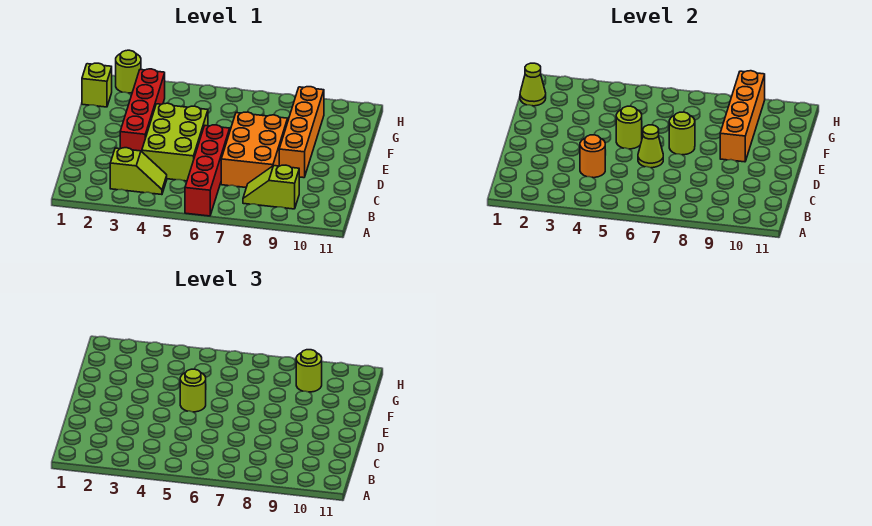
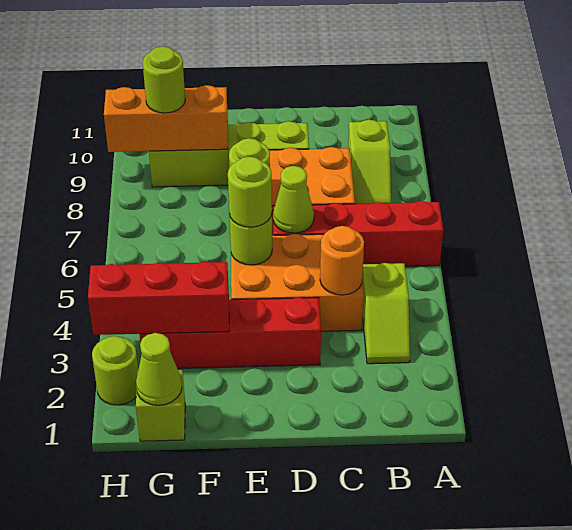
lime slope B3:B4 level 1 top 3 -> lime slope B3:B4 level 1 top 4
lime brick C4:E5 level 1 -> orange brick C4:E5 level 1
orange brick D9:G9 level 1 -> lime brick D9:G9 level 1
orange brick E9:H9 level 2 -> orange brick F9:H9 level 2
none -> red brick F3:H3 level 2

